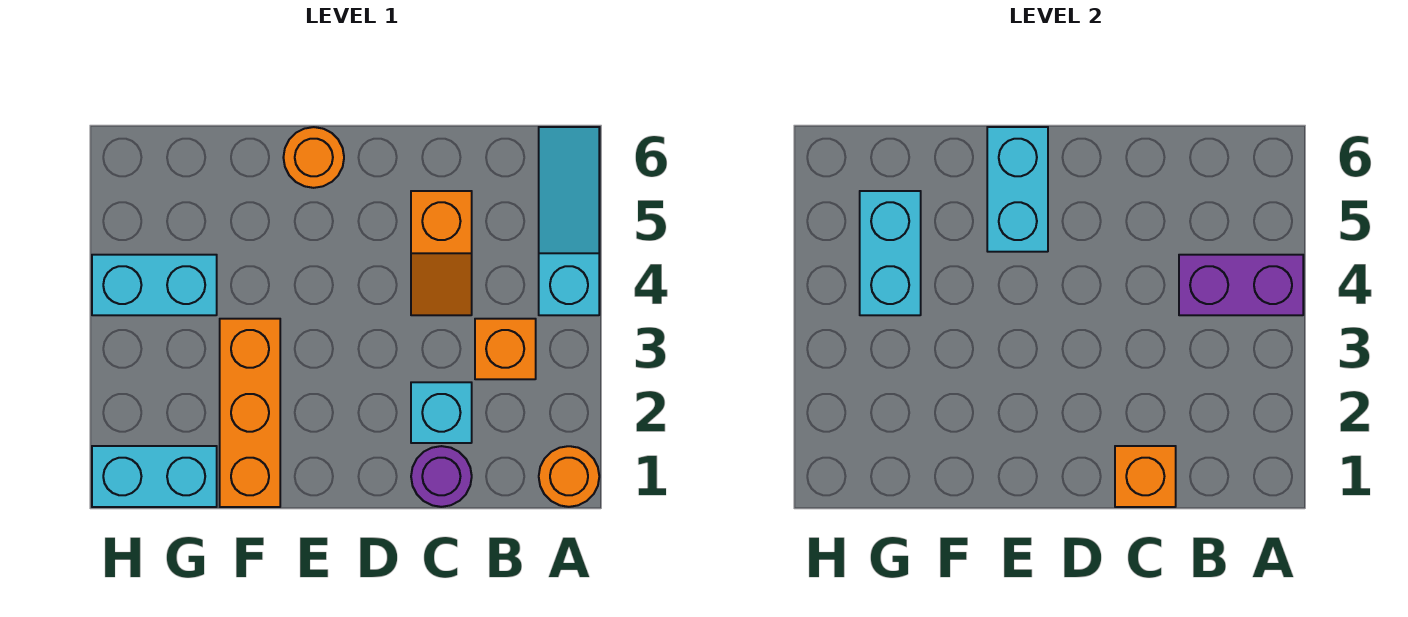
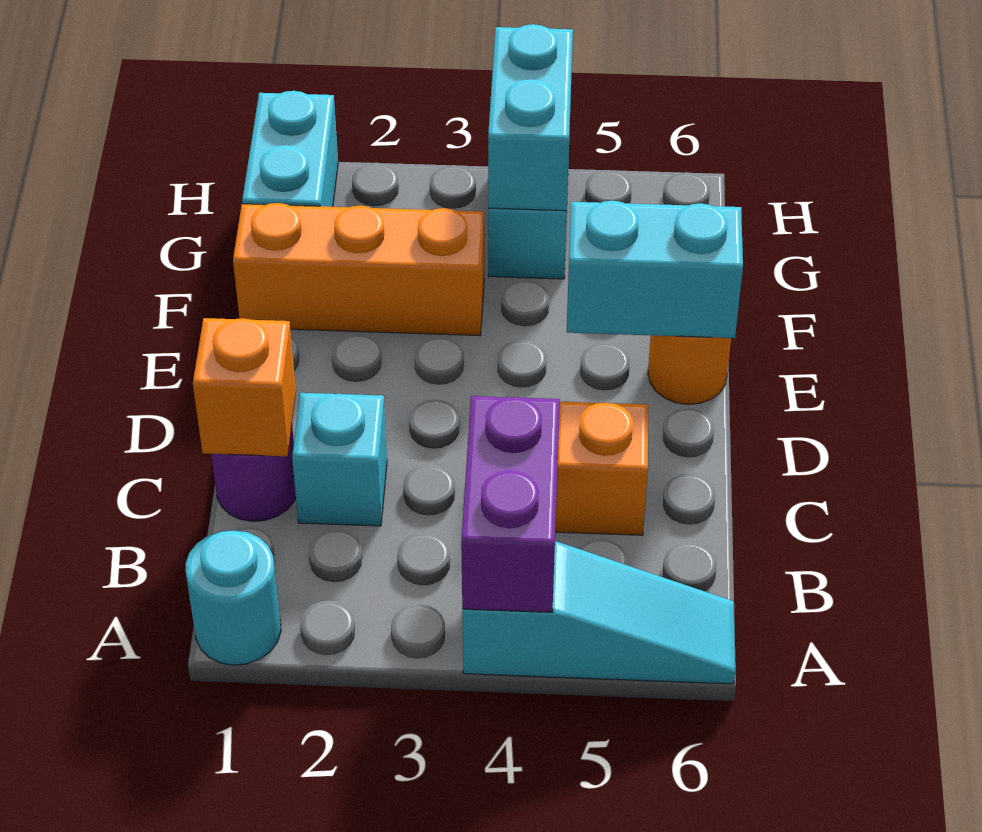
orange round brick A1 level 1 -> cyan round brick A1 level 1
orange brick B3 level 1 -> none
cyan brick G4:G5 level 2 -> cyan brick G4:H4 level 2

